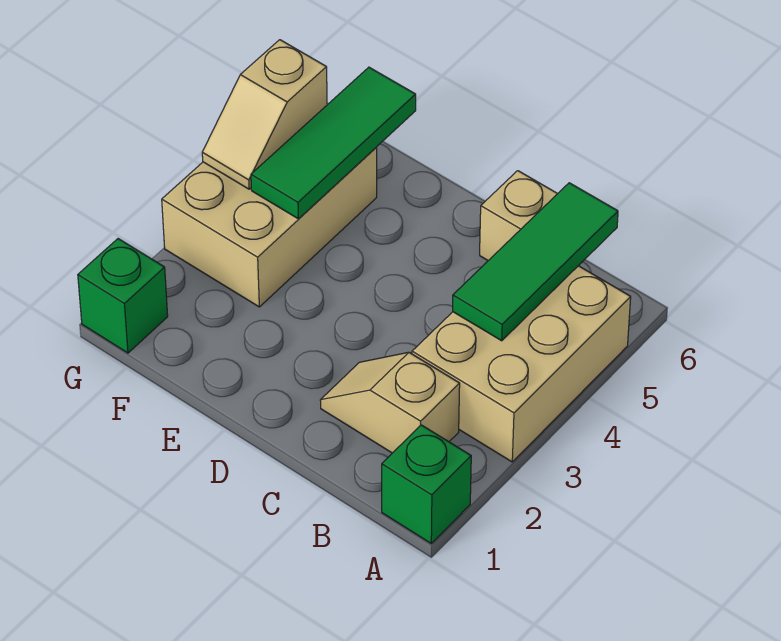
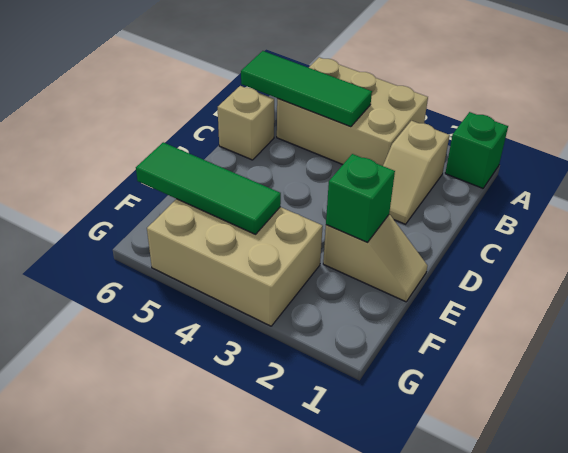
green brick G1 level 1 -> green brick E2 level 2
tan slope G4:G5 level 2 top 5 -> tan slope E1:E2 level 1 top 2

